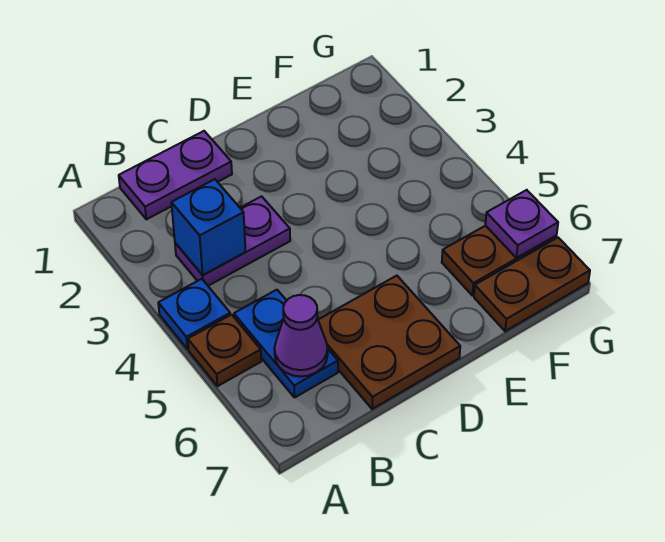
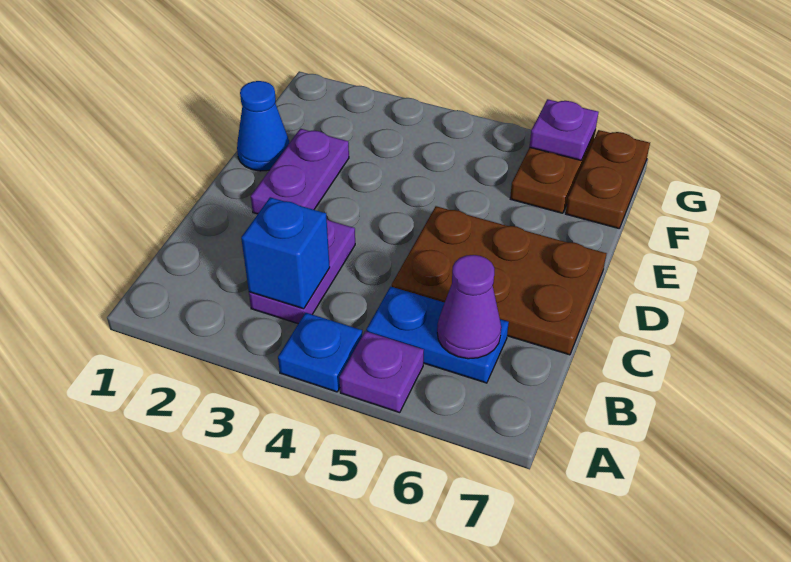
brown plate A5 level 1 -> purple plate A5 level 1
purple plate B1:C1 level 1 -> purple plate D2:E2 level 1
brown plate C6:D7 level 1 -> brown plate C5:D7 level 1
none -> blue cone E1 level 1

